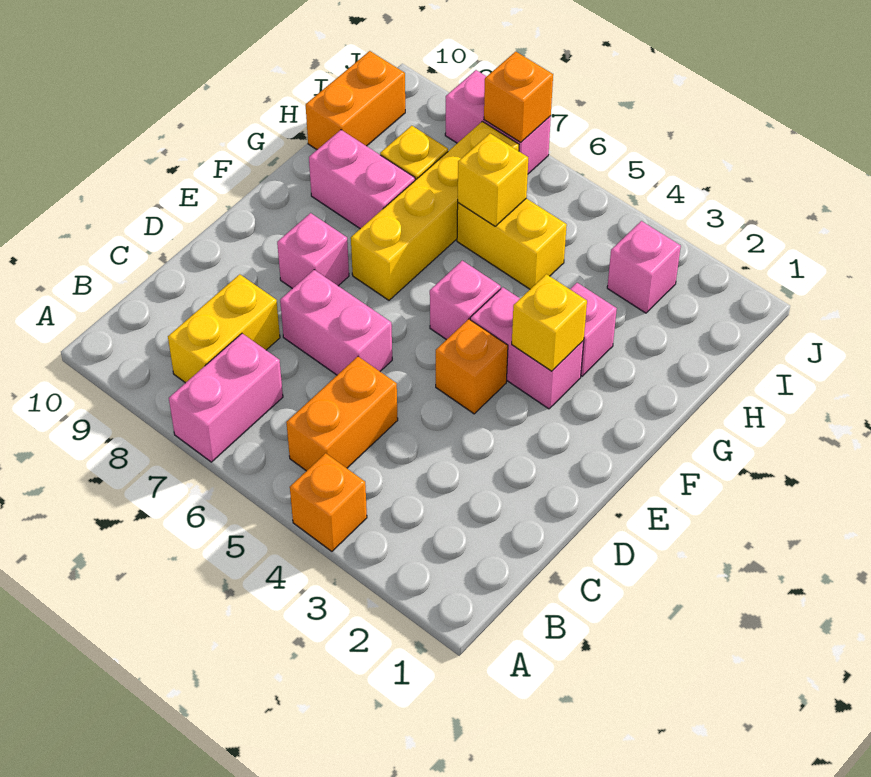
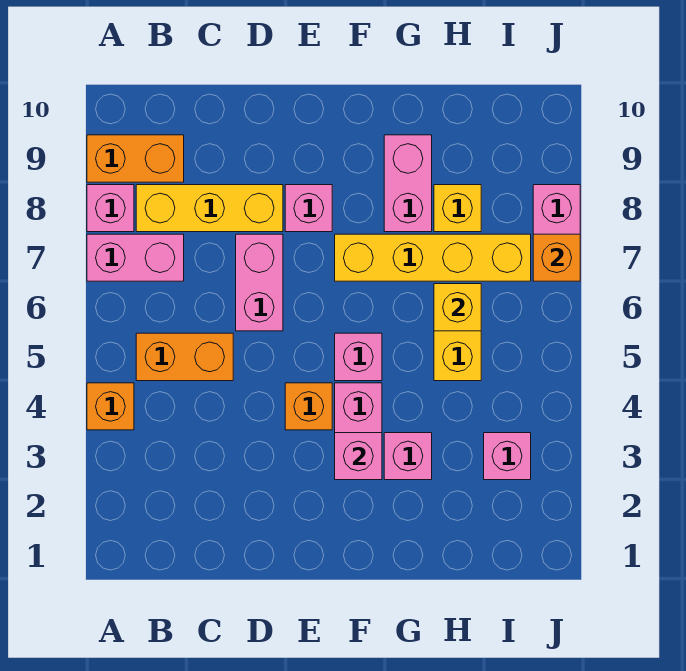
none -> pink brick A8 level 1
yellow brick B8:C8 level 1 -> yellow brick B8:D8 level 1
yellow brick F3 level 2 -> pink brick F3 level 2
orange brick H10:I10 level 1 -> orange brick A9:B9 level 1

